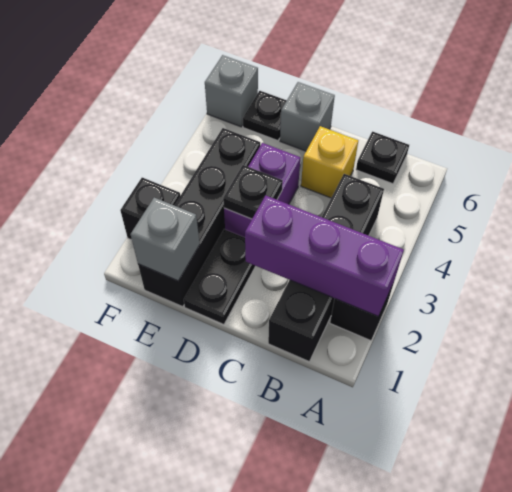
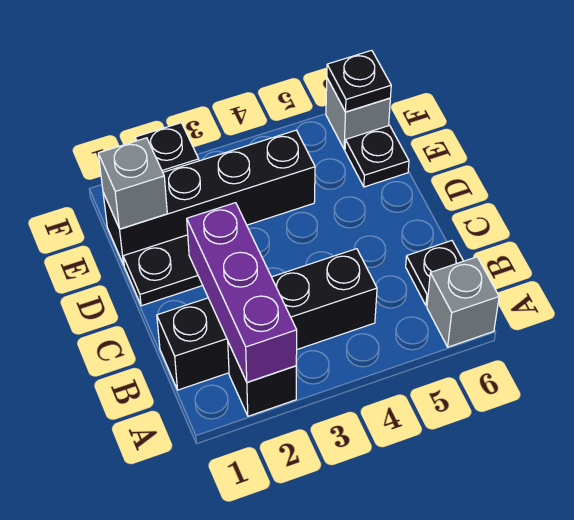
yellow brick C5 level 1 -> none
purple brick D3:D4 level 1 -> none
black plate D3 level 2 -> black plate F6 level 2
grey brick D6 level 1 -> grey brick A6 level 1

